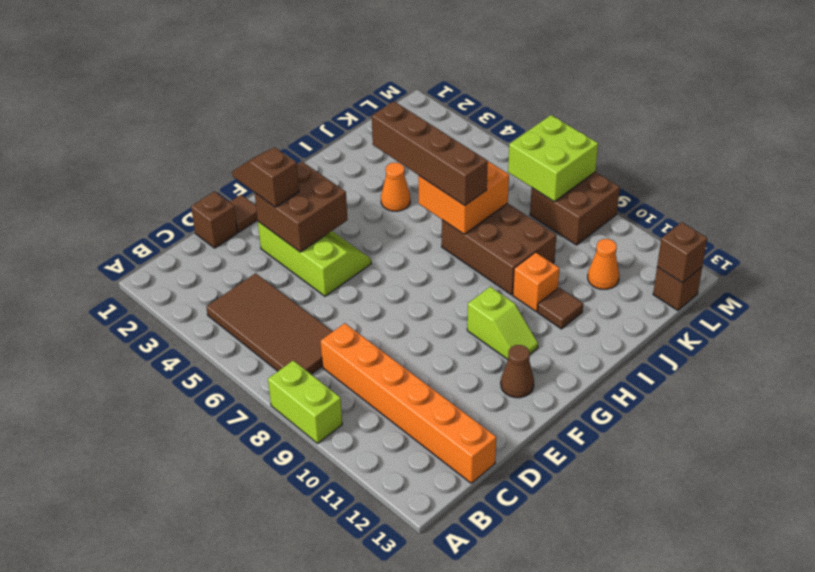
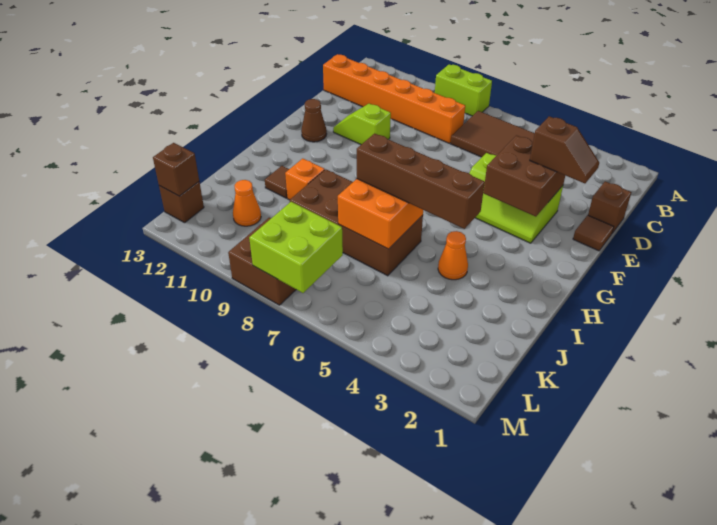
lime slope G10:G11 level 1 top 10 -> lime slope E10:E11 level 1 top 10
brown brick I7:J9 level 1 -> brown brick I6:J9 level 1

